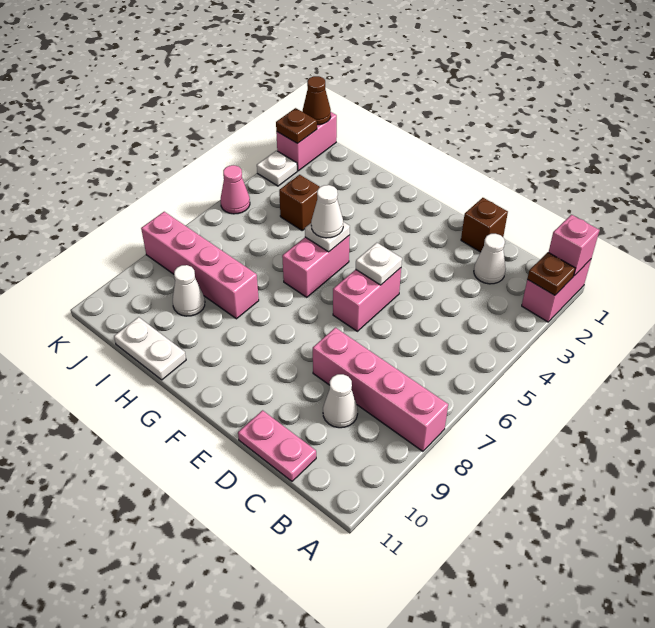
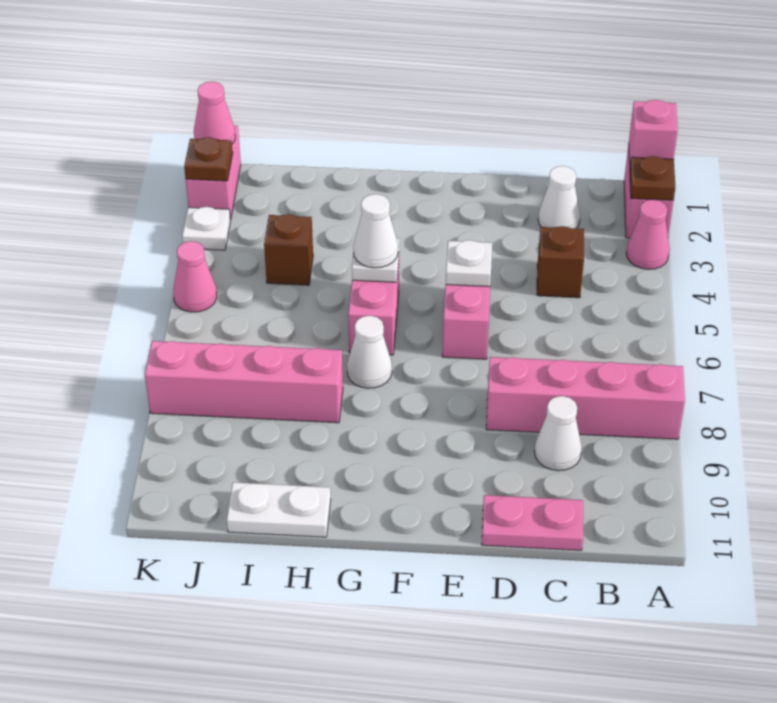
none -> pink cone A3 level 1
brown brick D1 level 1 -> brown brick C4 level 1
white cone I9 level 1 -> white cone G7 level 1
brown cone K1 level 2 -> pink cone K1 level 2

